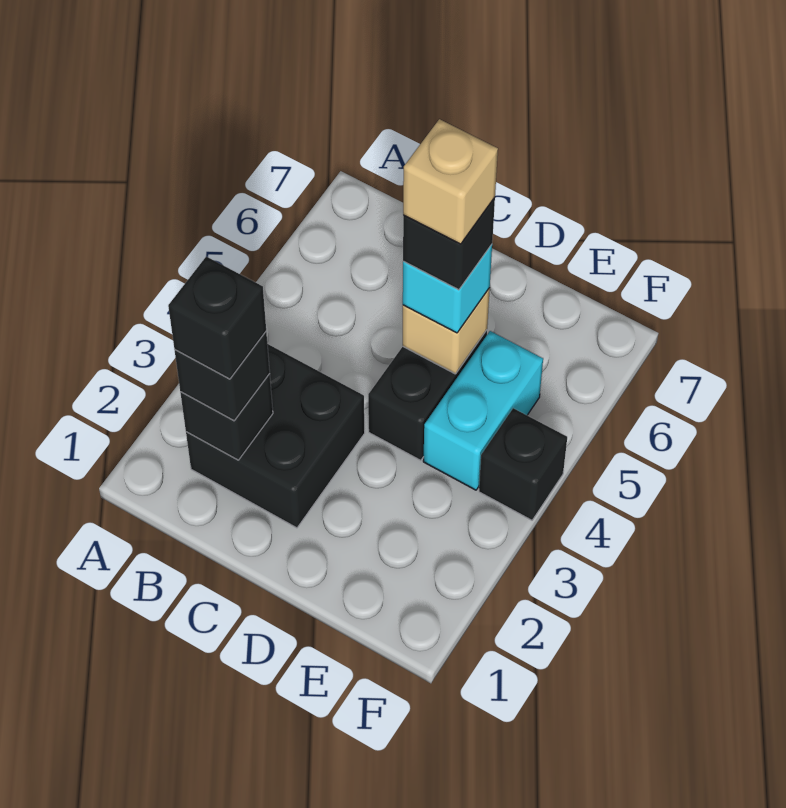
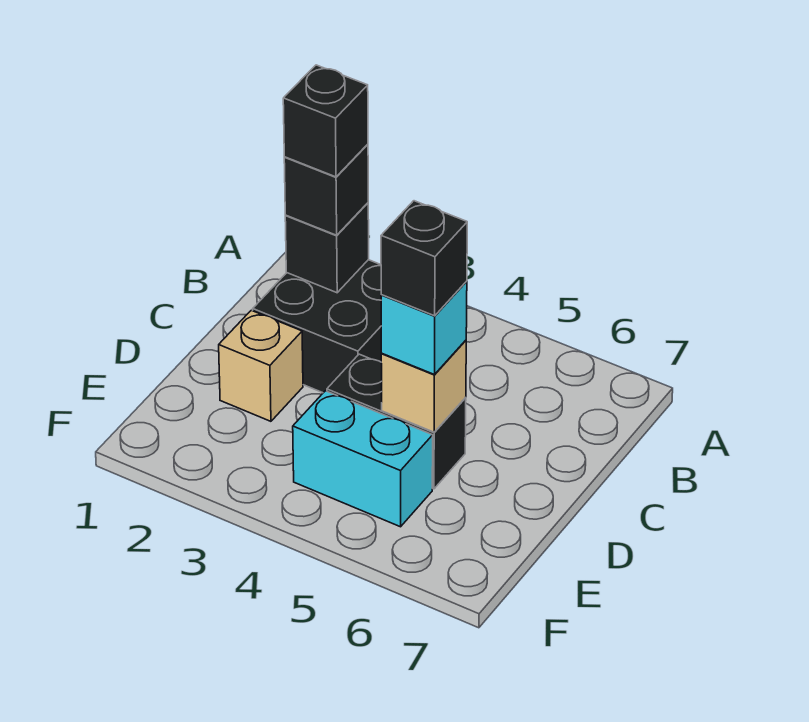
tan brick D5 level 5 -> tan brick D2 level 1
black brick F4 level 1 -> none

